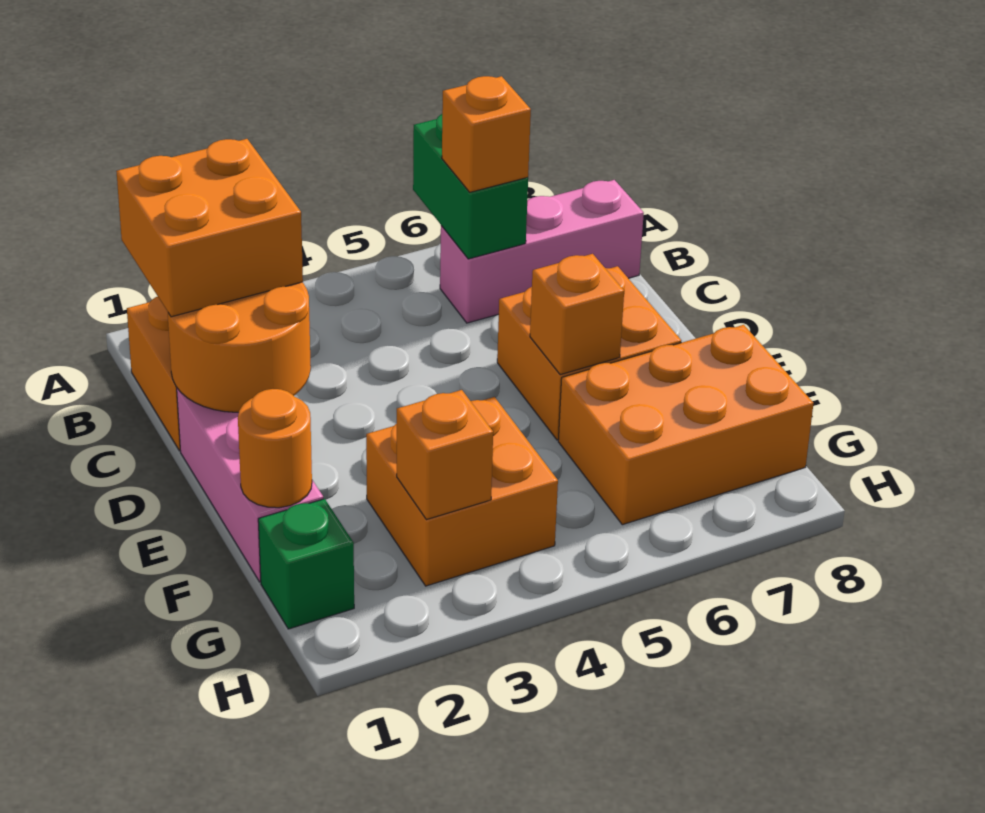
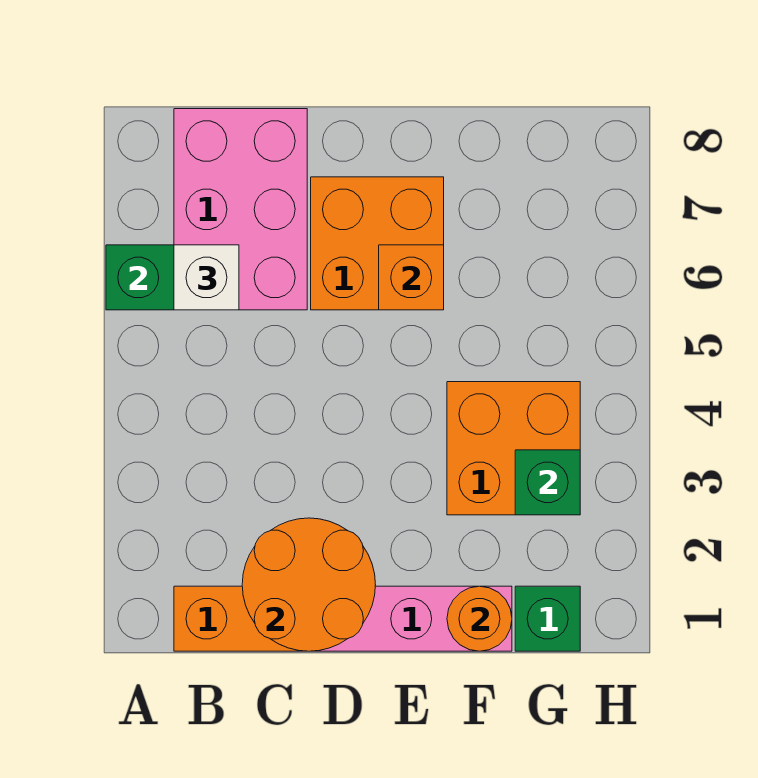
orange brick B1:C2 level 3 -> none
pink brick B6:B8 level 1 -> pink brick B6:C8 level 1
orange brick B6 level 3 -> white brick B6 level 3
orange brick F6:G8 level 1 -> none
orange brick G3 level 2 -> green brick G3 level 2

